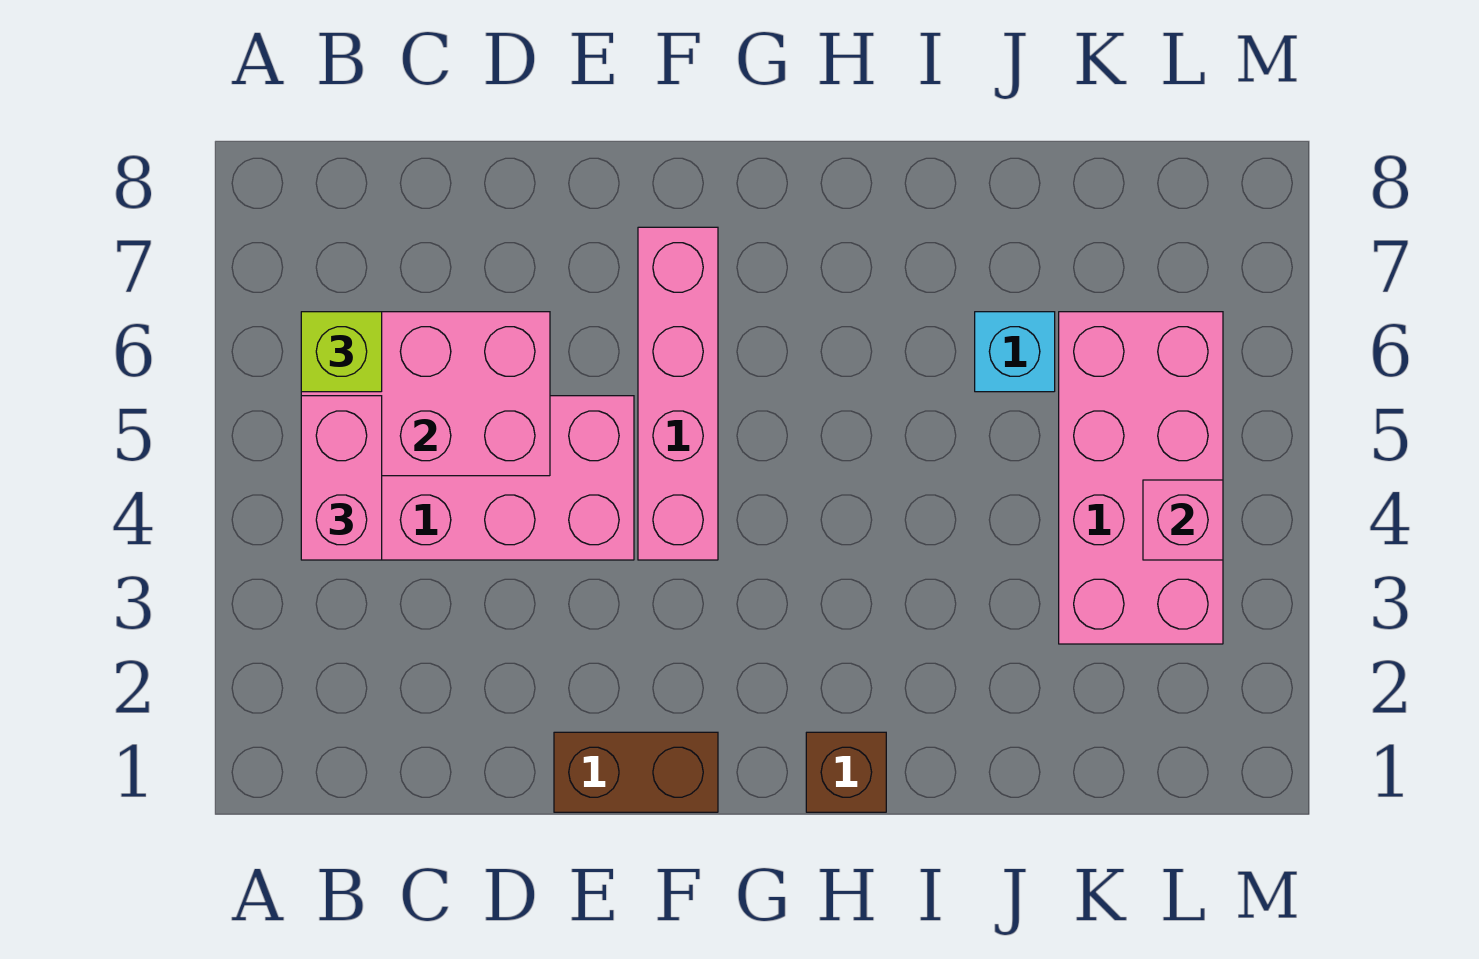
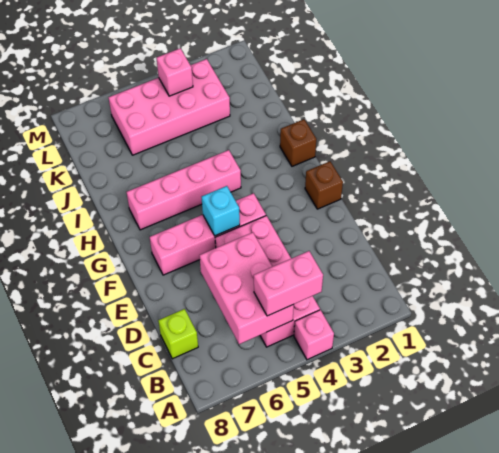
none -> pink brick A4 level 1
lime brick B6 level 3 -> lime brick C8 level 1
brown brick E1:F1 level 1 -> brown brick F1 level 1
none -> pink brick H4:H7 level 1
cyan brick J6 level 1 -> cyan brick F5 level 2

